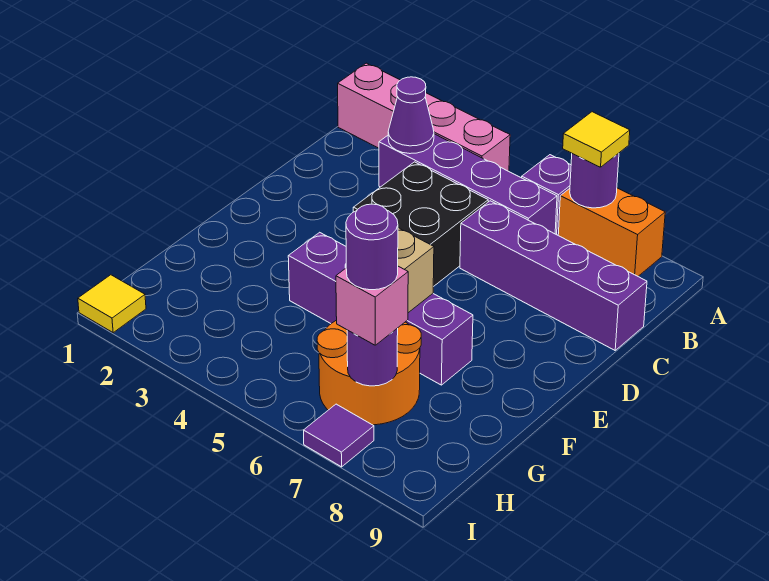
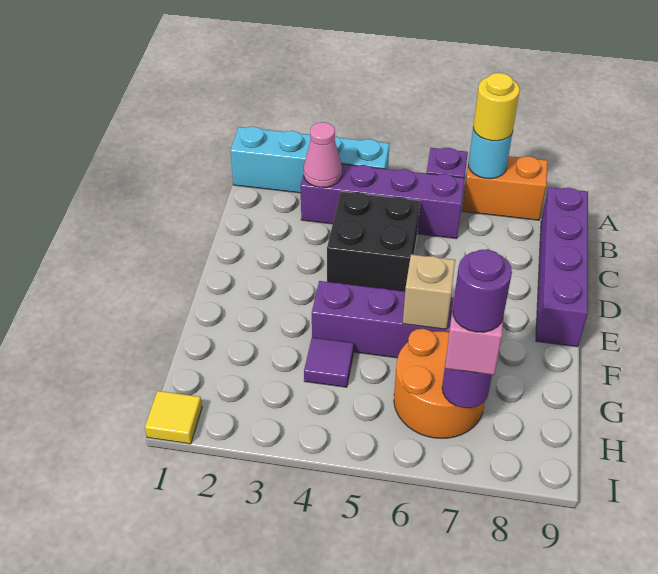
pink brick A1:A4 level 1 -> cyan brick A1:A4 level 1
purple round brick A7 level 2 -> cyan round brick A7 level 2
yellow tile A7 level 3 -> yellow round brick A7 level 3
purple cone B3 level 2 -> pink cone B3 level 2
purple brick C6:C9 level 1 -> purple brick B9:E9 level 1
purple tile I7 level 1 -> purple tile G4 level 1

